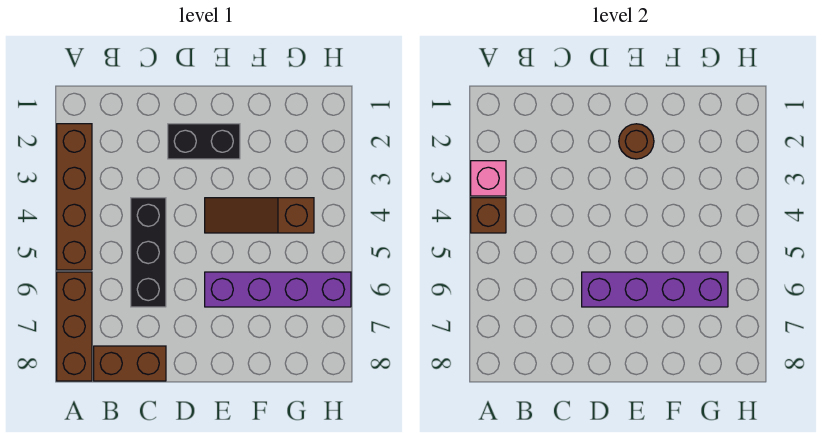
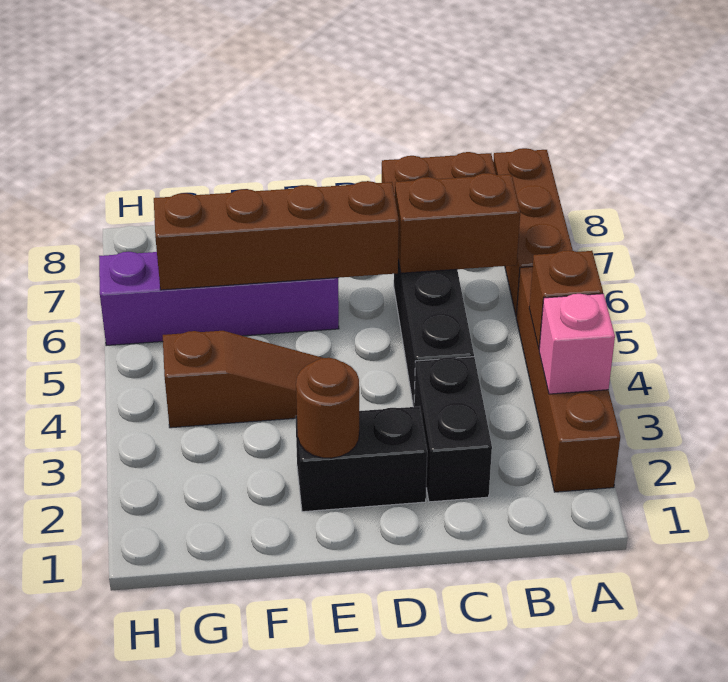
none -> brown brick B6:C6 level 2
none -> black brick C2:C3 level 1
purple brick D6:G6 level 2 -> brown brick D6:G6 level 2

